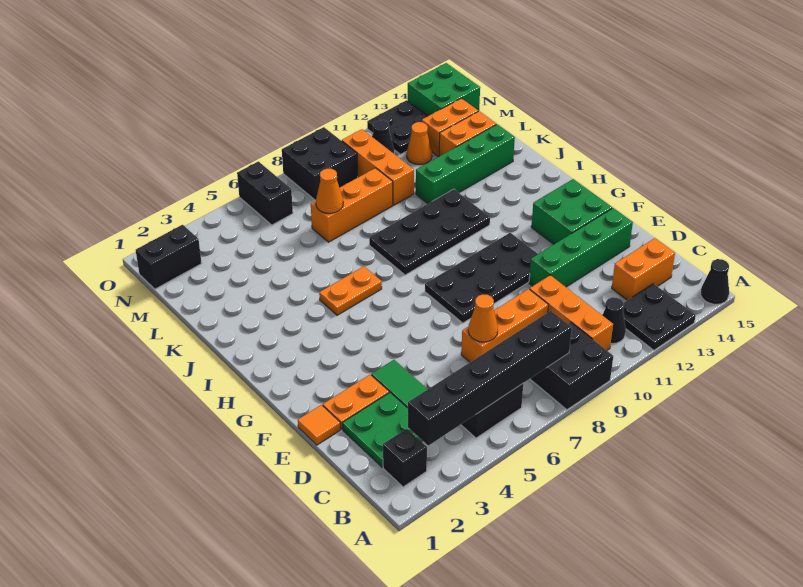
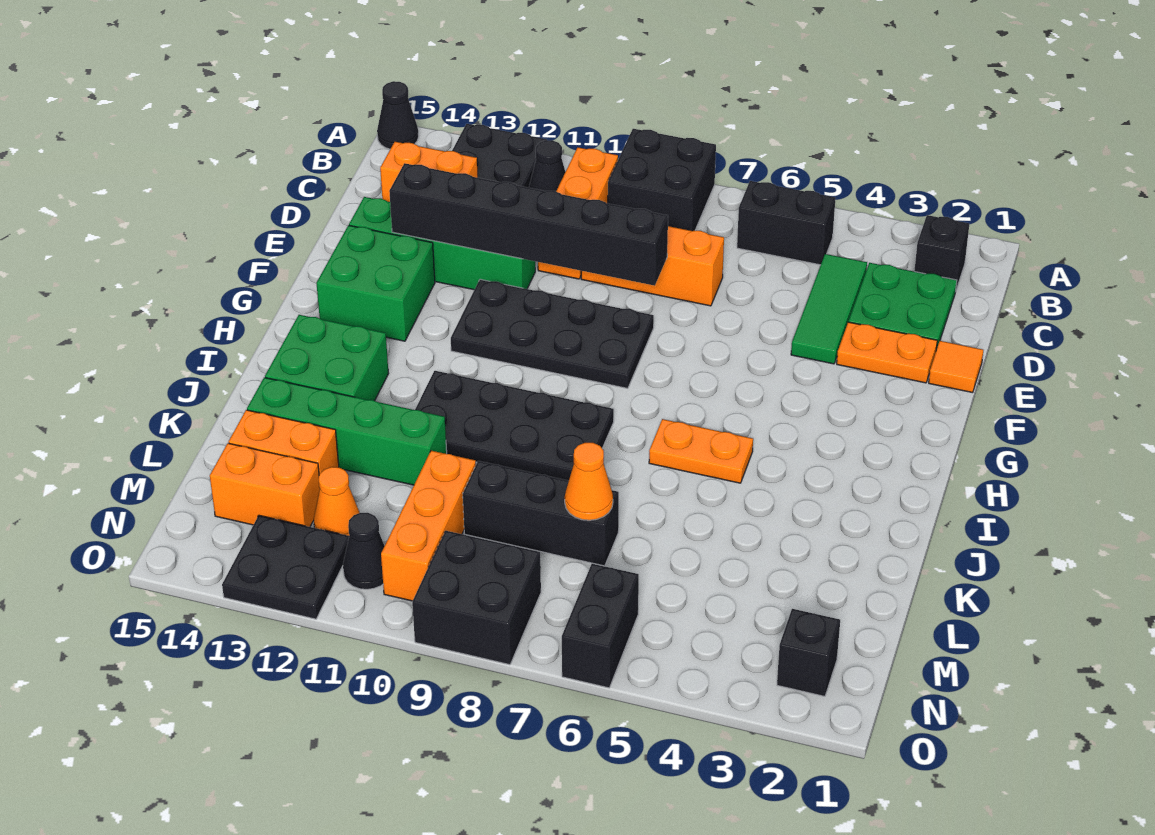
black brick B3:B8 level 2 -> black brick E8:E13 level 2
orange cone D7 level 2 -> none
orange brick L7:L9 level 1 -> black brick L7:L9 level 1
black brick N1:N2 level 1 -> black brick N2 level 1
green brick N14:O15 level 1 -> green brick I13:J14 level 1

